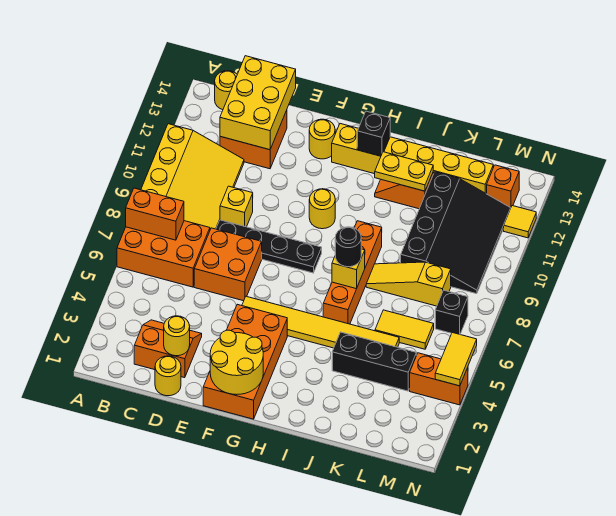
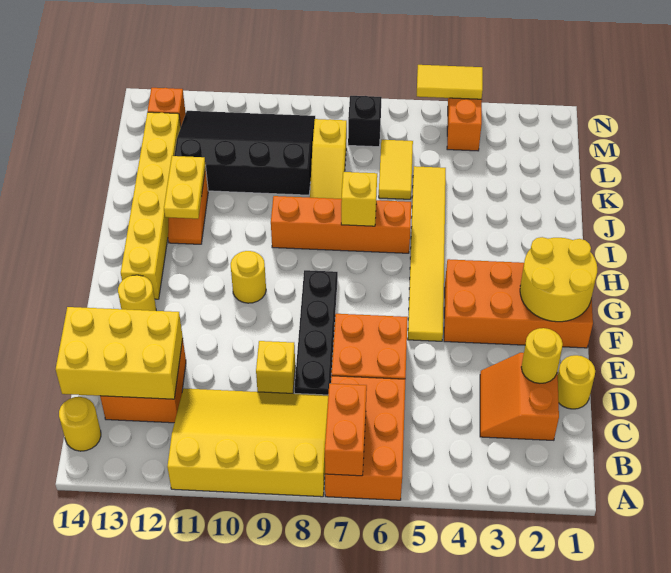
black brick H13 level 2 -> none
black round brick I7 level 3 -> none
black brick J4:L4 level 1 -> none
yellow tile N12 level 1 -> none

